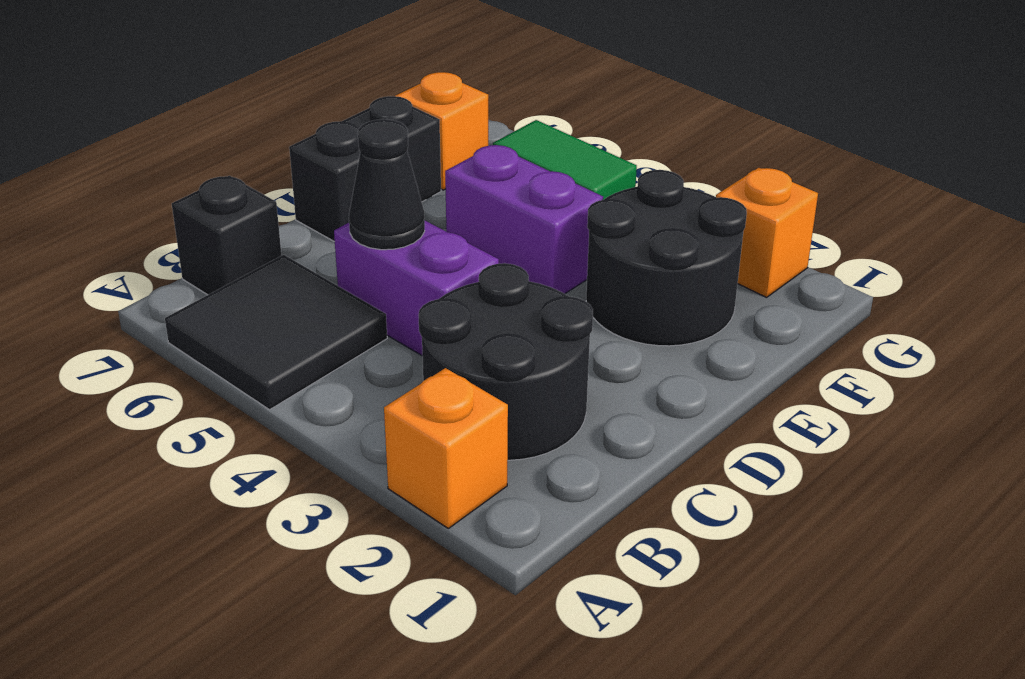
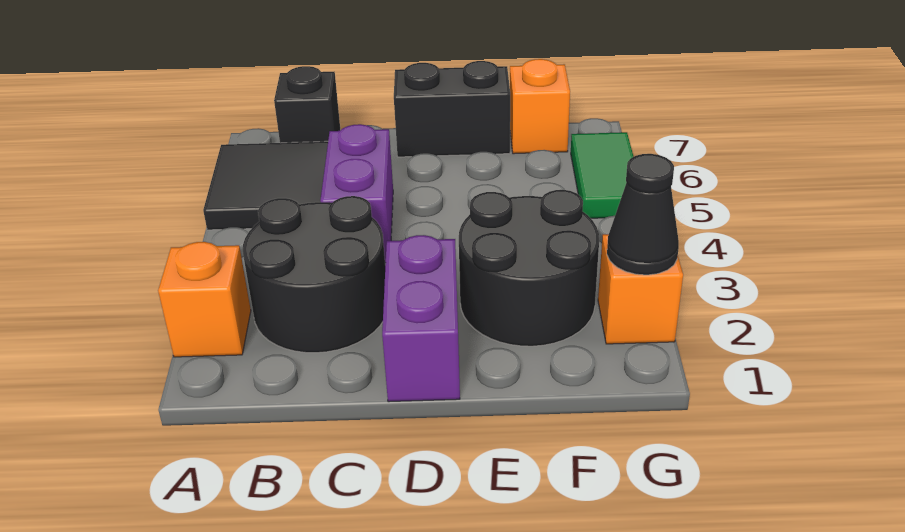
black cone C5 level 2 -> black cone G2 level 2
purple brick E4:E5 level 1 -> purple brick D1:D2 level 1

